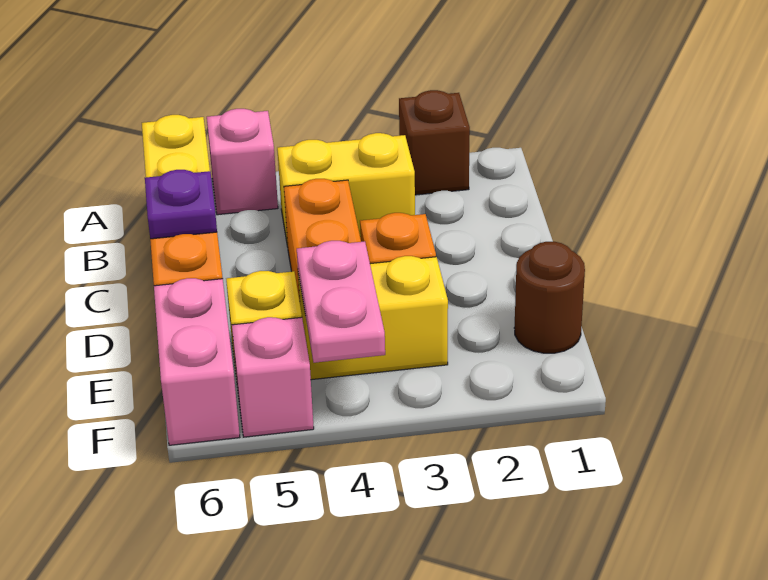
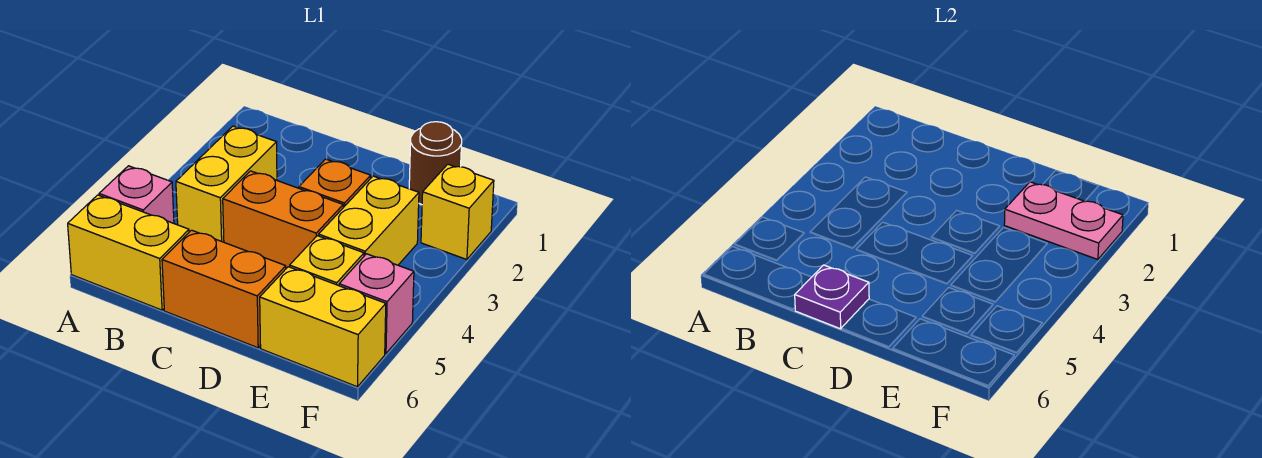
brown brick A2 level 1 -> none
pink plate E4:F4 level 2 -> pink plate E2:F2 level 2
pink brick E6:F6 level 1 -> yellow brick E6:F6 level 1
none -> yellow brick F2 level 1

